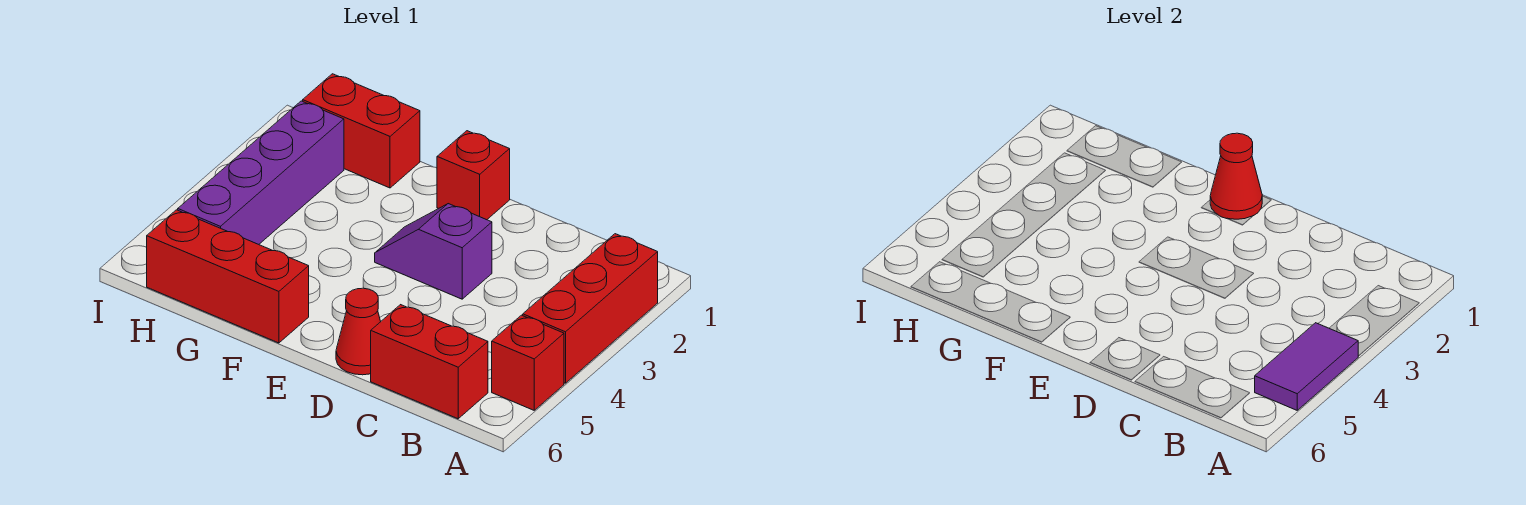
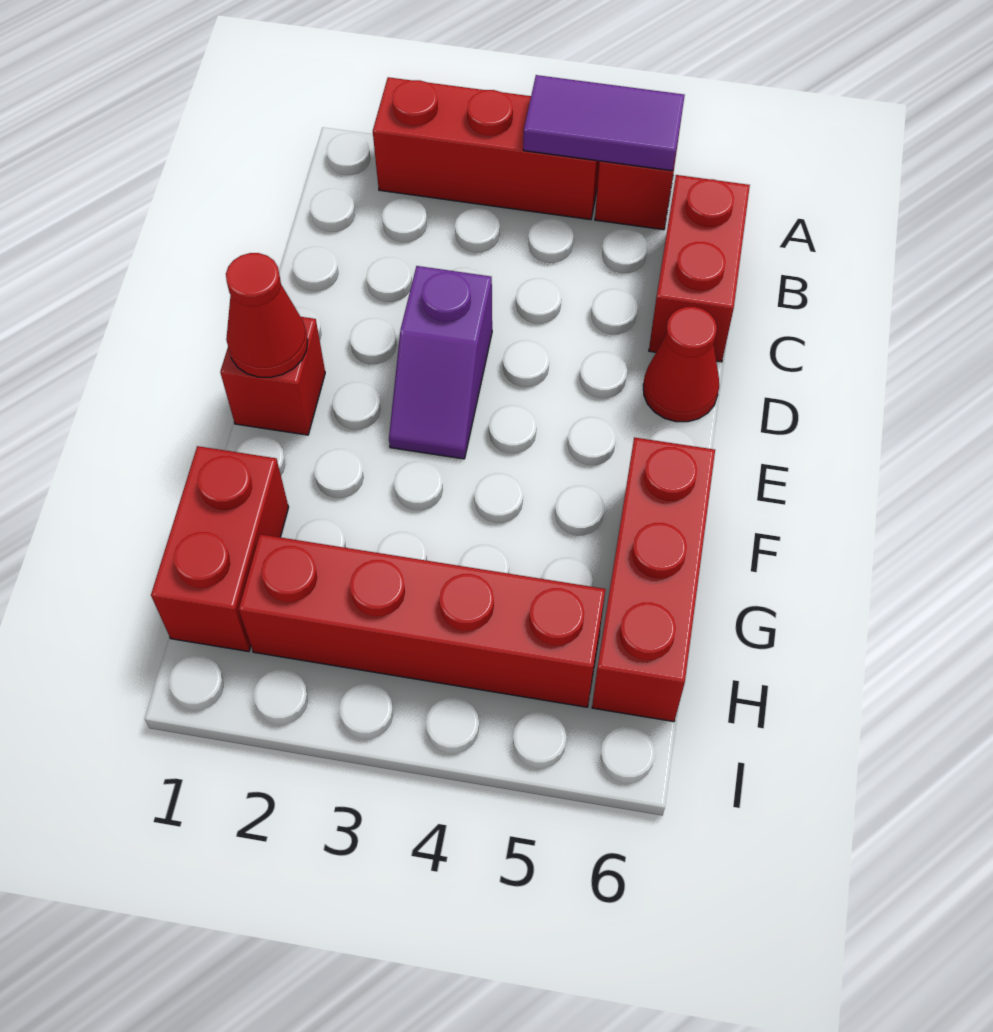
purple brick H2:H5 level 1 -> red brick H2:H5 level 1

